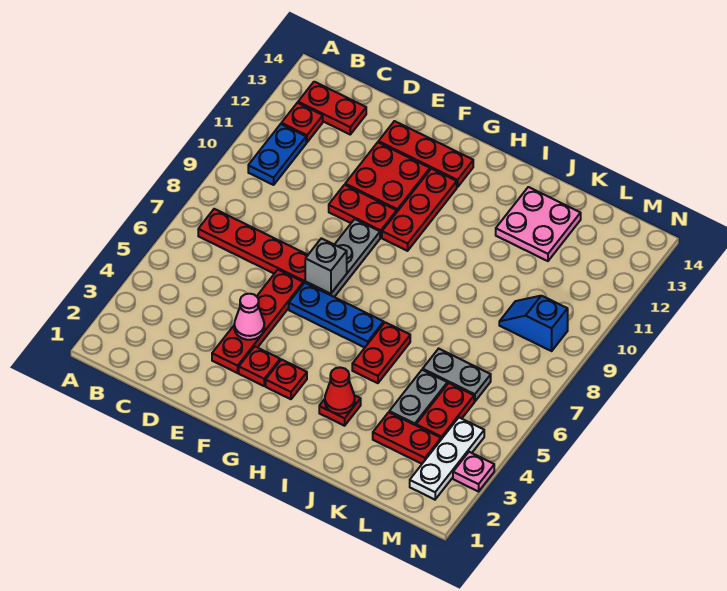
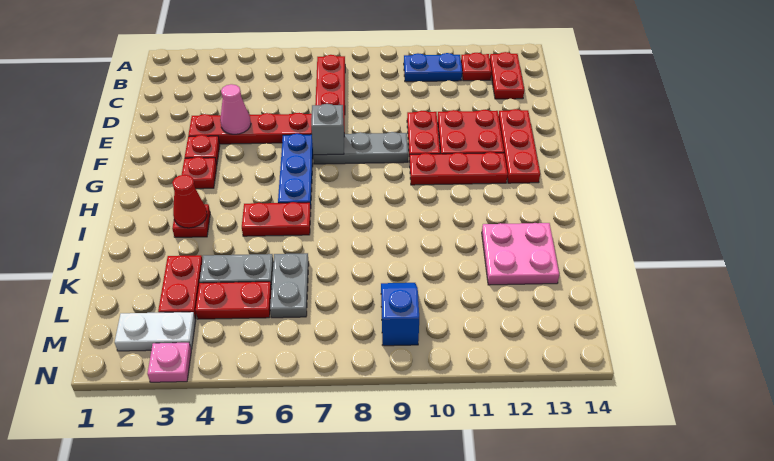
white plate M2:M4 level 1 -> white plate M2:M3 level 1

